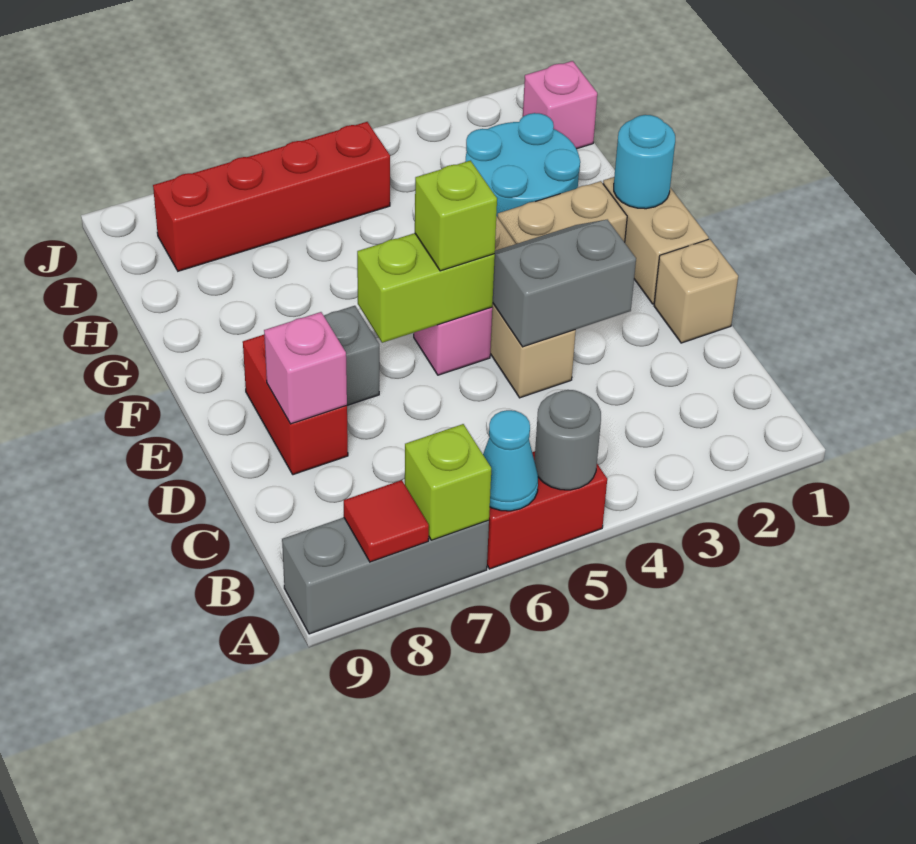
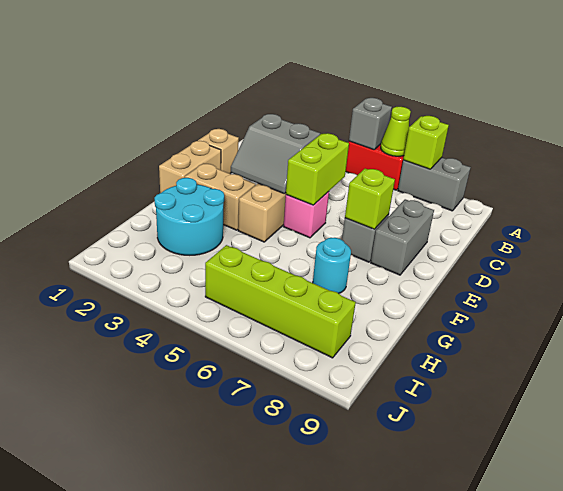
grey round brick A5 level 2 -> grey brick A5 level 2
cyan cone A6 level 2 -> lime cone A6 level 2
grey brick A7:A9 level 1 -> grey brick A7:A8 level 1
red tile A8 level 2 -> none
red brick D8:E8 level 1 -> grey brick D8:E8 level 1
pink brick D8 level 2 -> none
lime brick E5:E6 level 2 -> lime brick D5:E5 level 2
lime brick E5 level 3 -> lime brick E7 level 2
cyan round brick F1 level 2 -> cyan round brick G7 level 1
pink brick I1 level 1 -> none
red brick I5:I8 level 1 -> lime brick I5:I8 level 1

